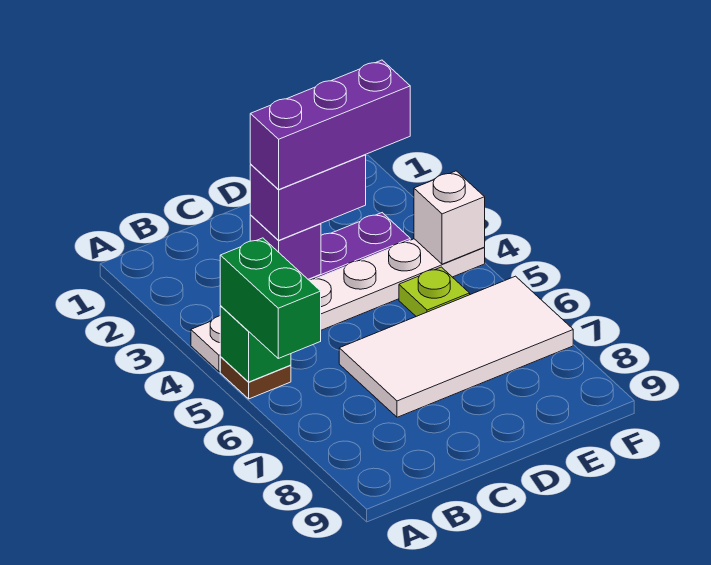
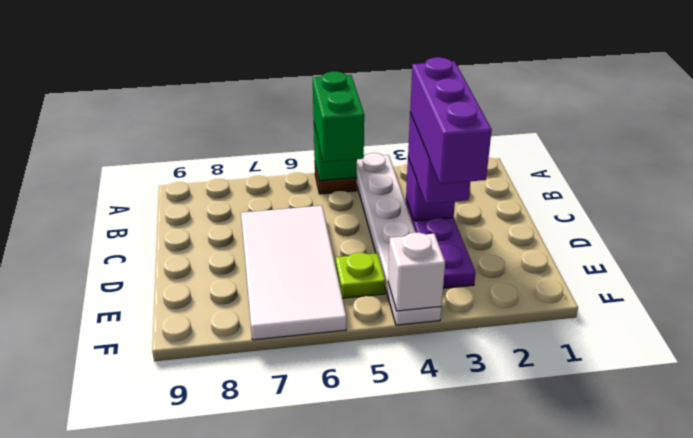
green brick A5:A6 level 3 -> green brick A5:B5 level 3

